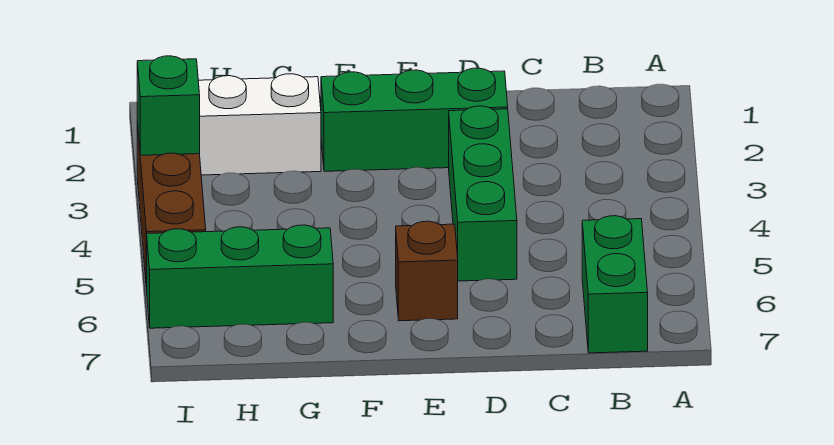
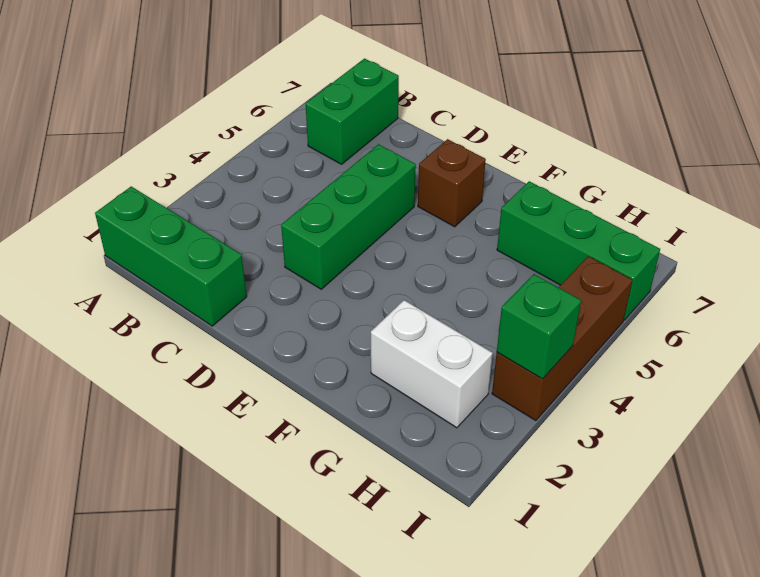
green brick D2:F2 level 1 -> green brick A1:C1 level 1

